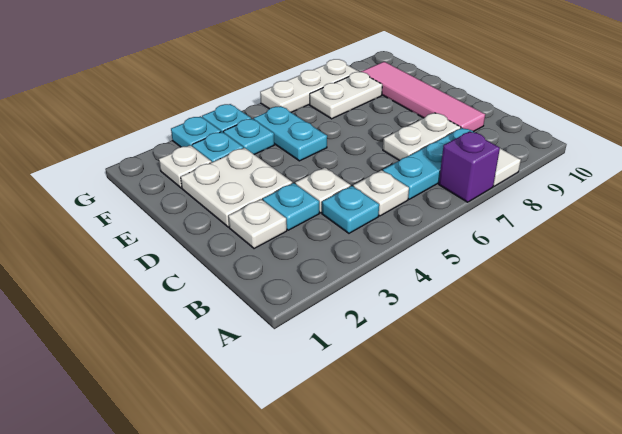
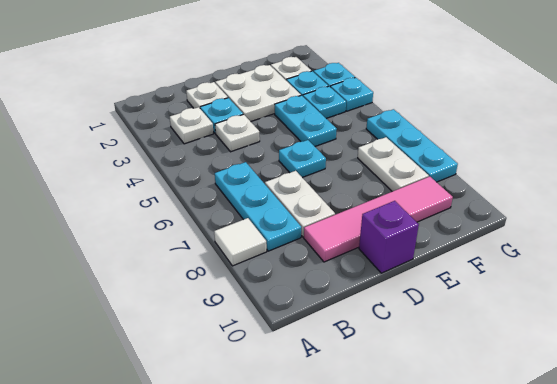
purple brick A7 level 1 -> purple brick D10 level 1
cyan plate B4 level 1 -> cyan plate D6 level 1
white plate B5 level 1 -> white plate B3 level 1
cyan plate E5:F5 level 1 -> cyan plate E4:E5 level 1
white plate G6:G8 level 1 -> cyan plate G6:G8 level 1

